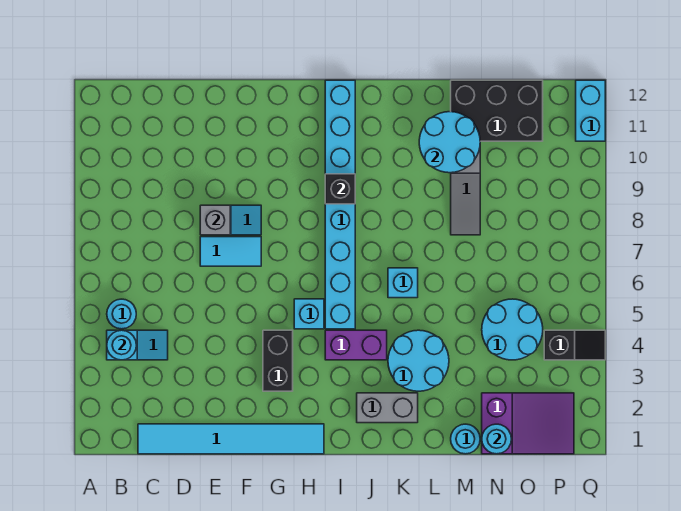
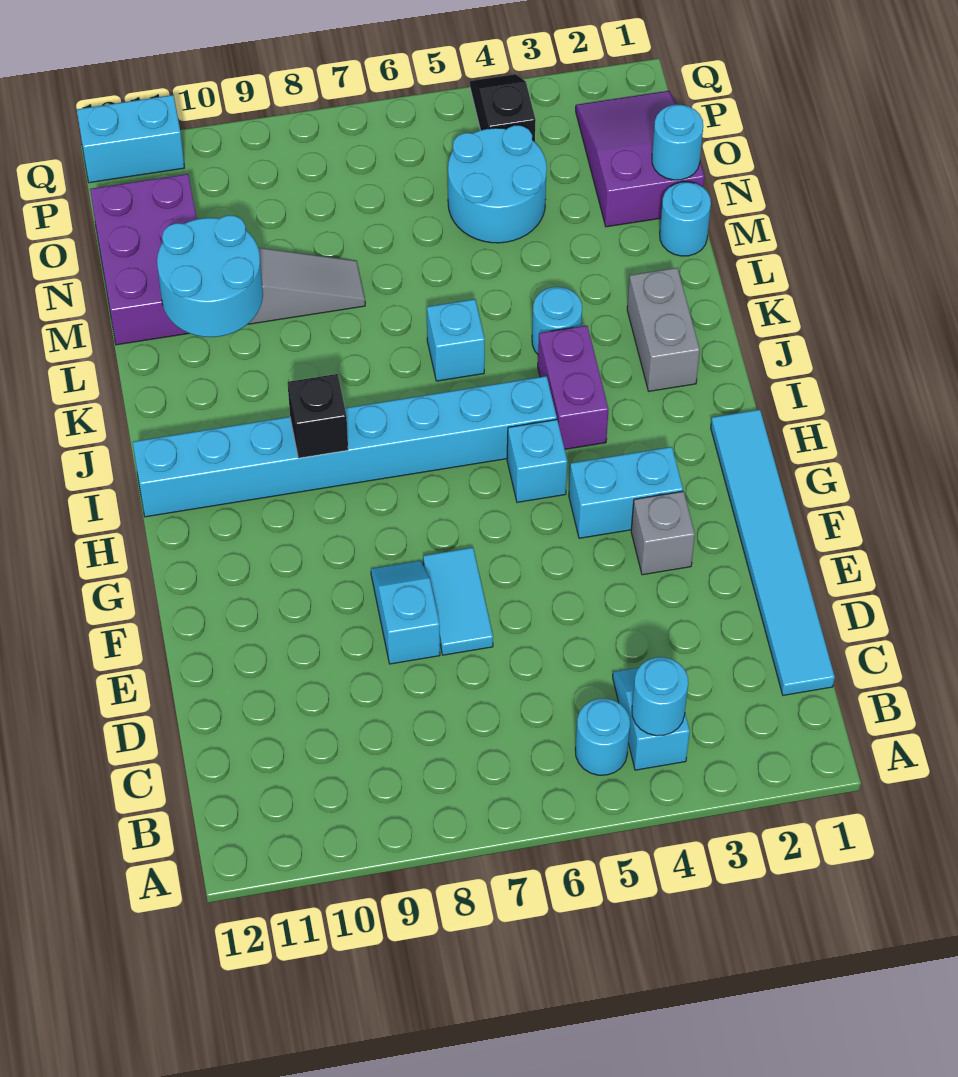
grey brick E8 level 2 -> grey brick F3 level 1
black brick G3:G4 level 1 -> cyan brick G3:G4 level 1
cyan round brick K3:L4 level 1 -> cyan round brick K4 level 1
black brick M11:O12 level 1 -> purple brick M11:O12 level 1

